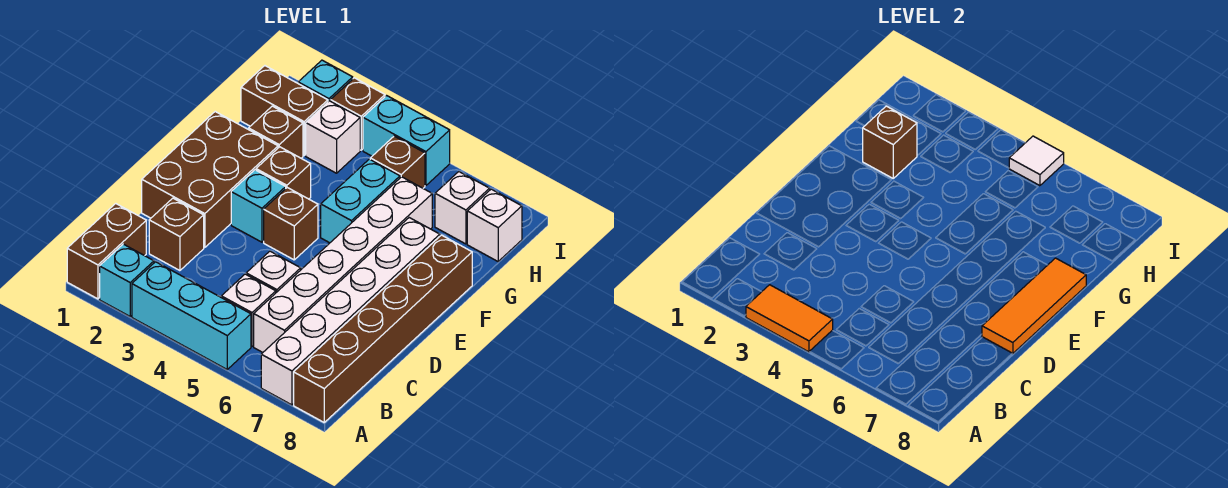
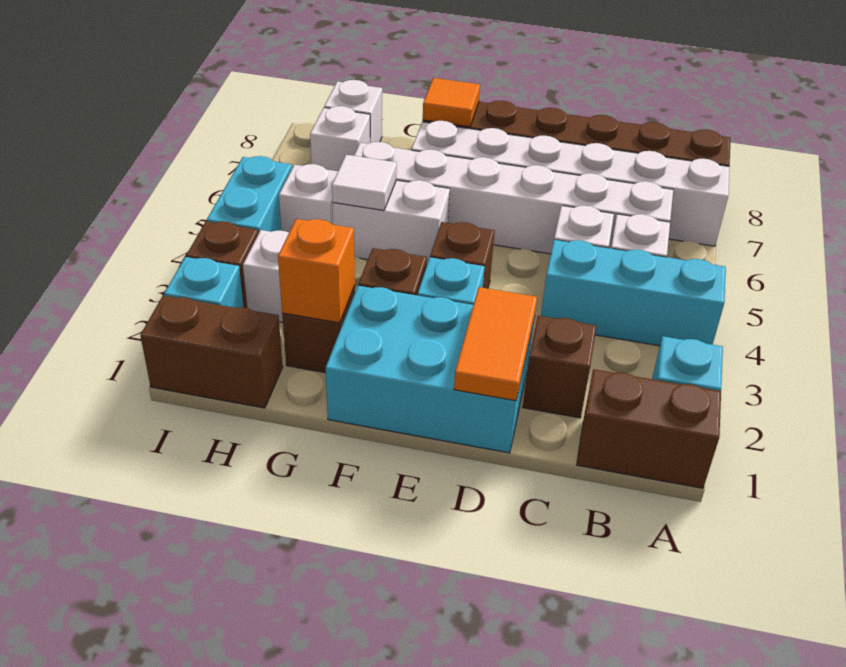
cyan brick A3:A5 level 1 -> cyan brick A4:C4 level 1
orange tile A3:A4 level 2 -> orange tile D1:D2 level 2
brown brick D1:F2 level 1 -> cyan brick D1:F2 level 1
orange tile D8:F8 level 2 -> orange tile F8 level 2
cyan brick F5:G5 level 1 -> white brick F5:G5 level 1
brown brick G2 level 2 -> orange brick G2 level 2
brown brick H1:H2 level 1 -> brown brick H1:I1 level 1
brown brick H5 level 1 -> white brick H5 level 1
white tile I5 level 2 -> white tile G5 level 2

